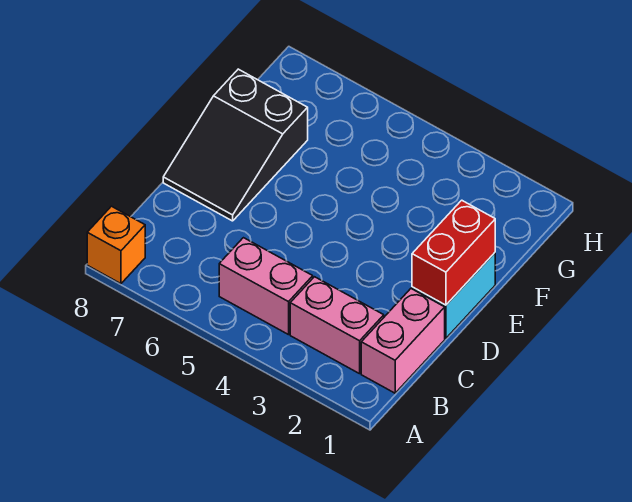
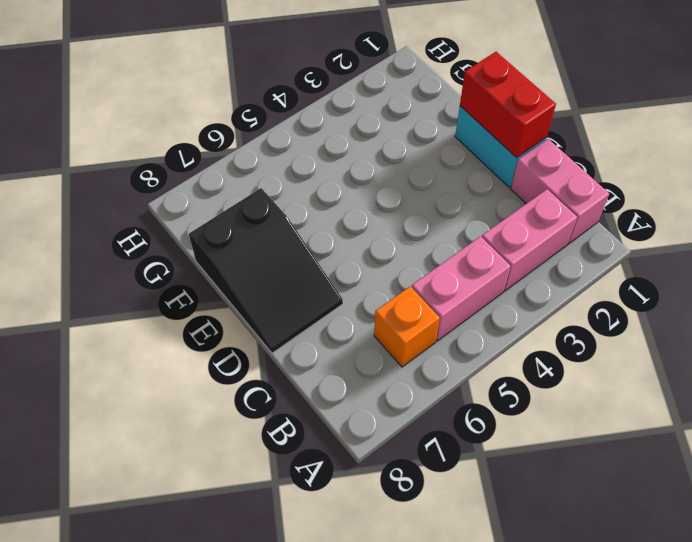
orange brick A8 level 1 -> orange brick B6 level 1

